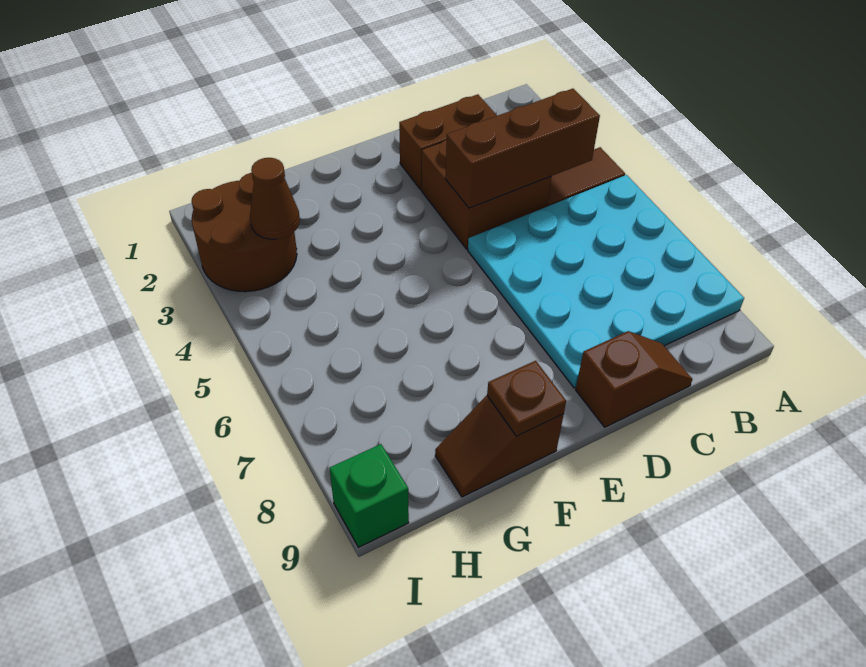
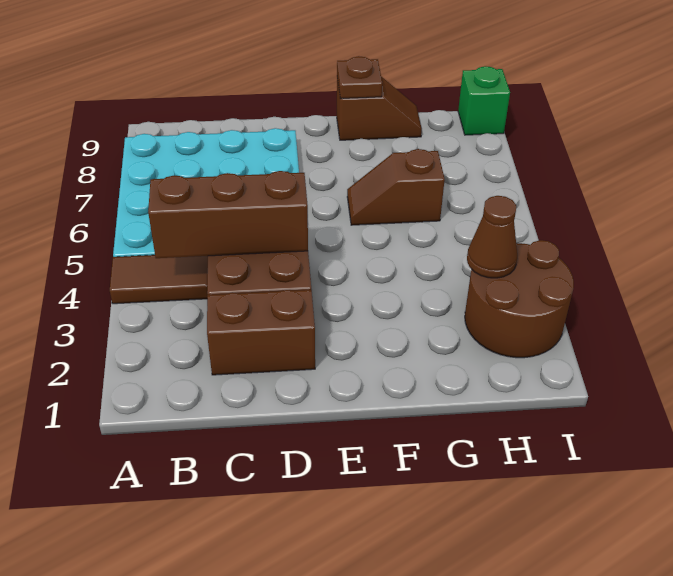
brown slope C9:D9 level 1 top D -> brown slope F6:G6 level 1 top G

